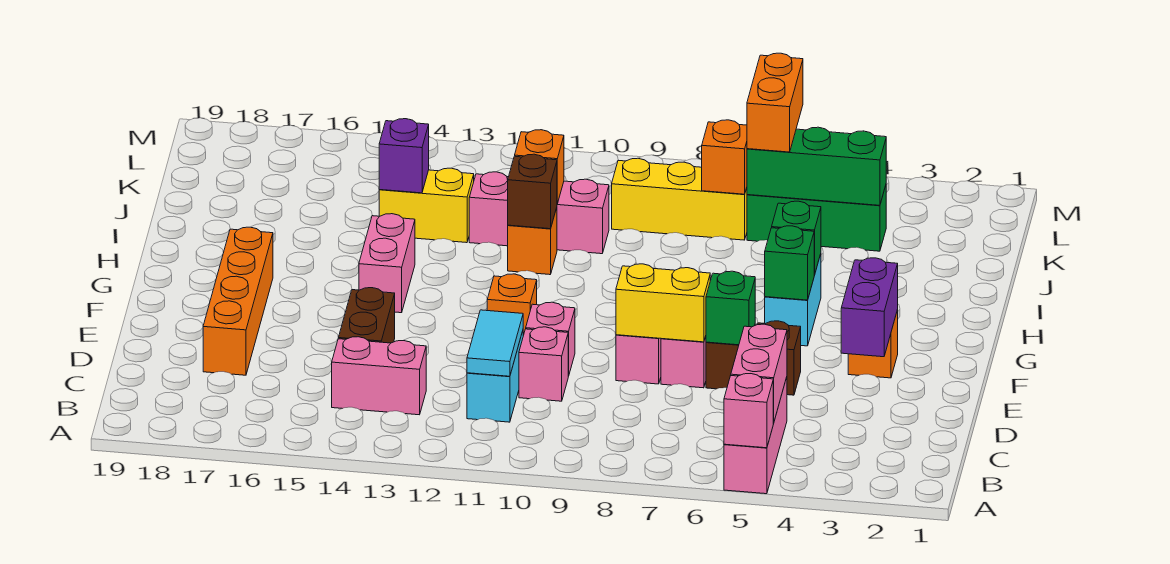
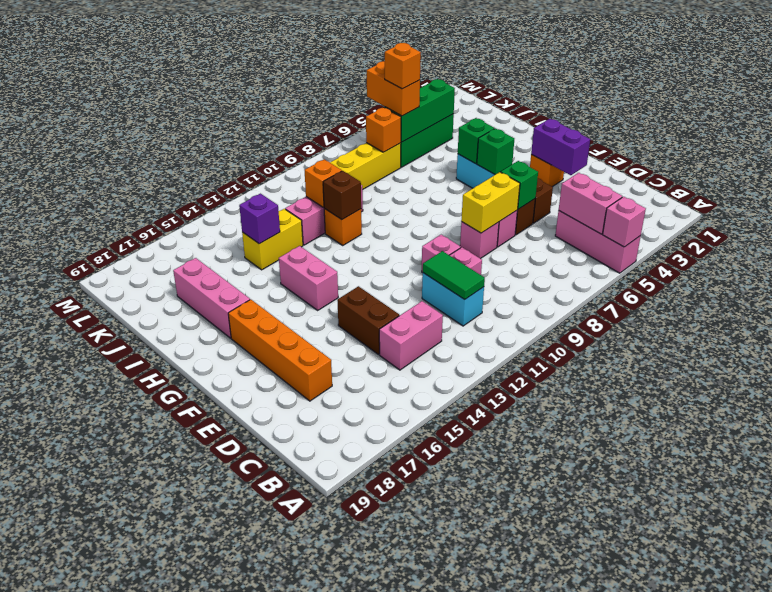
cyan tile C11:D11 level 2 -> green tile C11:D11 level 2
orange brick F11 level 1 -> orange brick K6 level 4
none -> pink brick H17:J17 level 1

